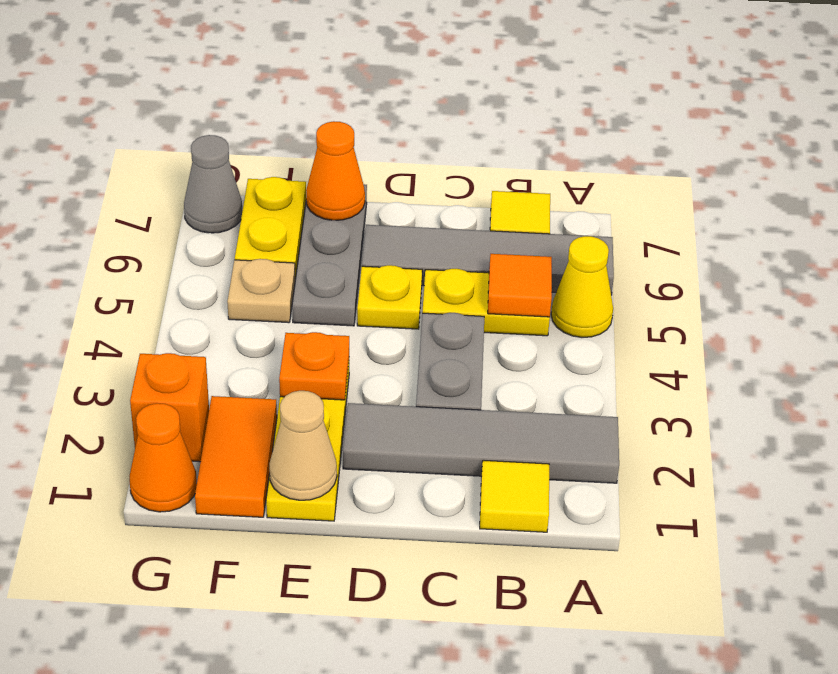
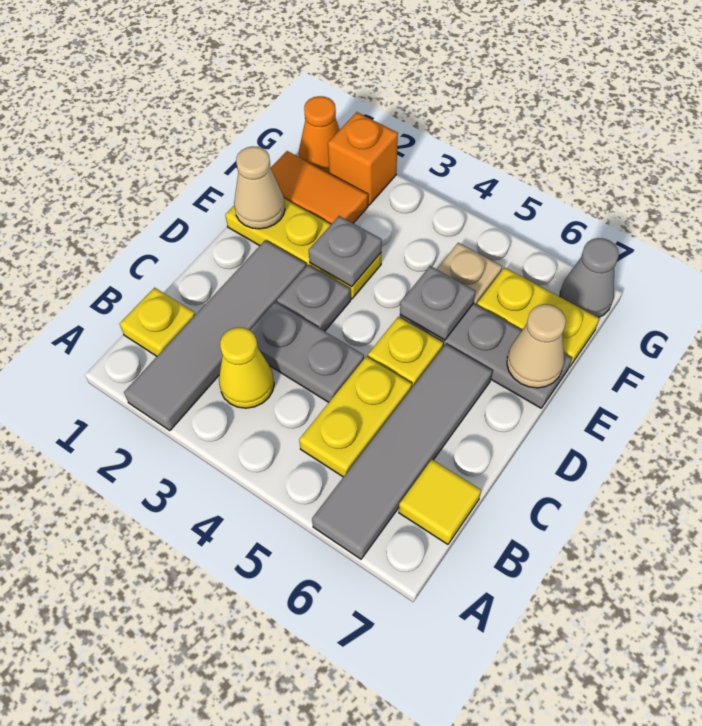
yellow cone A5 level 1 -> yellow cone B3 level 1
yellow tile B1 level 1 -> yellow plate B1 level 1
orange tile B5 level 2 -> none
none -> grey plate D3 level 1
orange plate E3 level 2 -> grey plate E3 level 2
none -> grey plate E5 level 2
orange cone E7 level 2 -> tan cone E7 level 2

